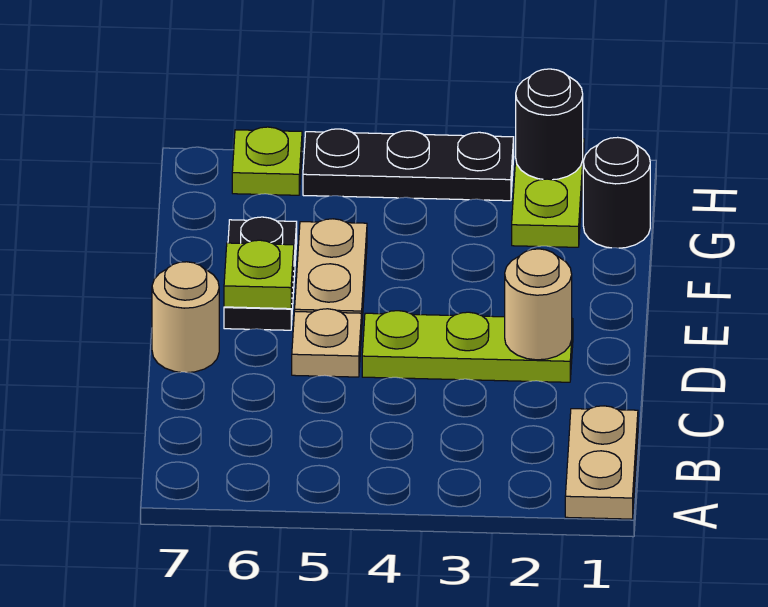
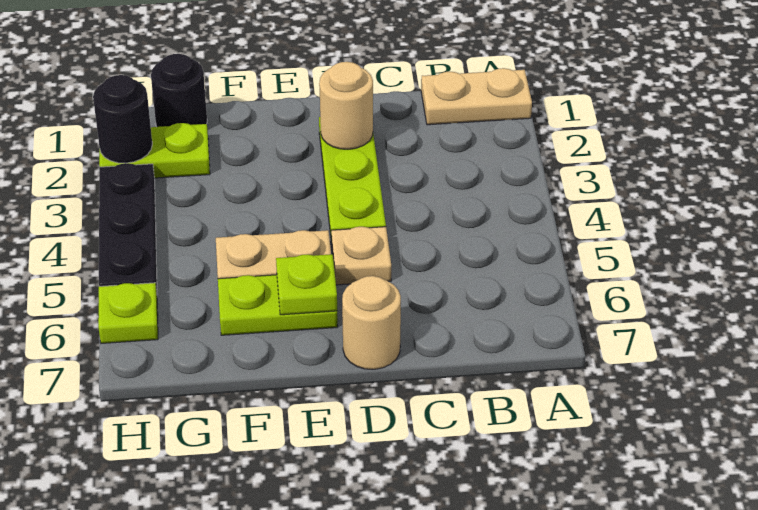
black plate E6:F6 level 1 -> lime plate E6:F6 level 1

